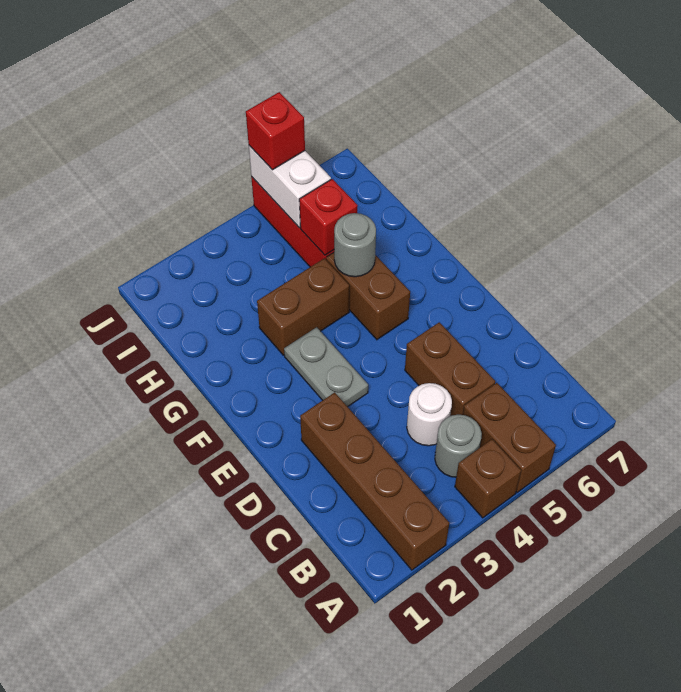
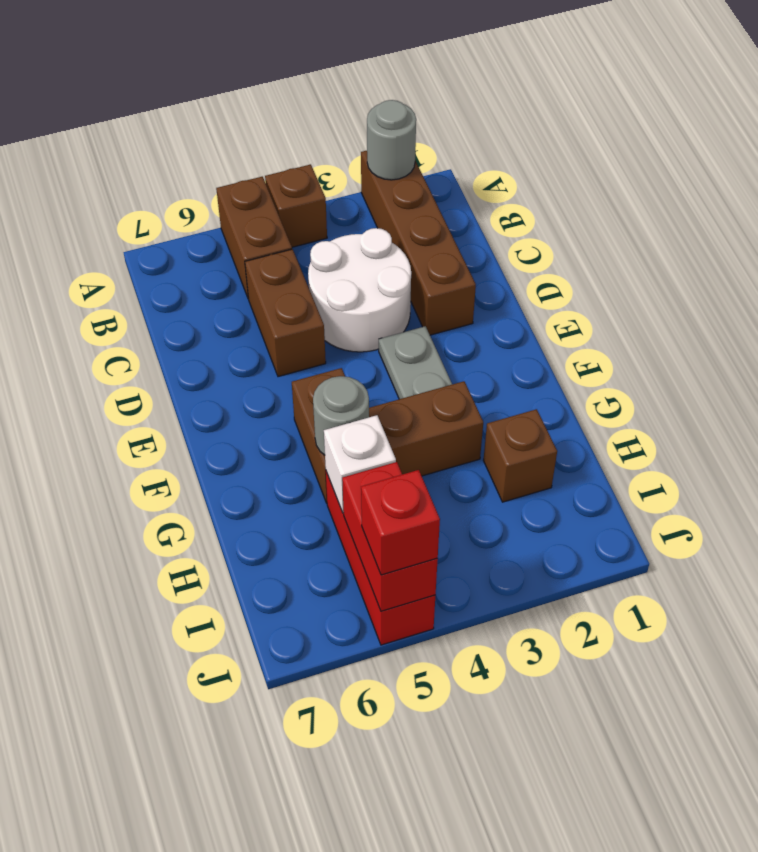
grey round brick B4 level 1 -> grey round brick A2 level 2
white round brick C4 level 1 -> white round brick C3:D4 level 1
none -> brown brick H2 level 1
red brick H5 level 2 -> white brick H5 level 2
white brick I5:J5 level 2 -> red brick I5:J5 level 2

